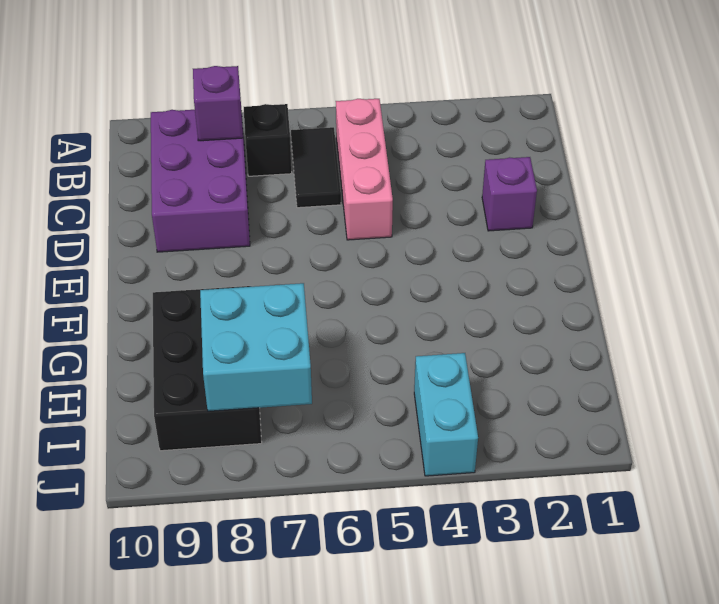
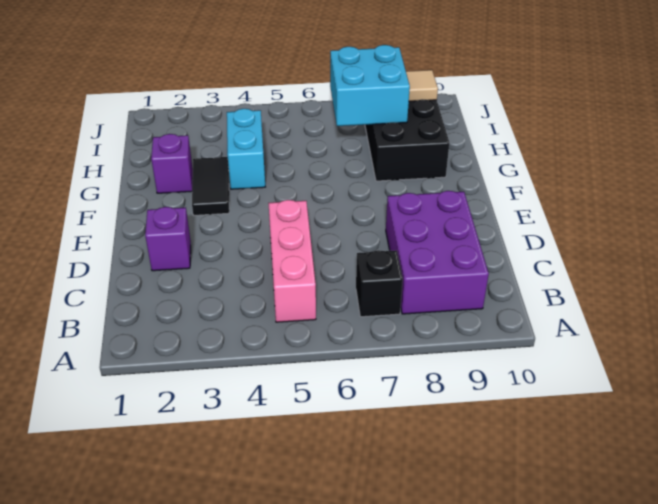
black tile B6:C6 level 1 -> black tile F3:G3 level 1
purple brick B8 level 2 -> purple brick G2 level 1
cyan brick I4:J4 level 1 -> cyan brick G4:H4 level 1
none -> tan tile I9 level 2

